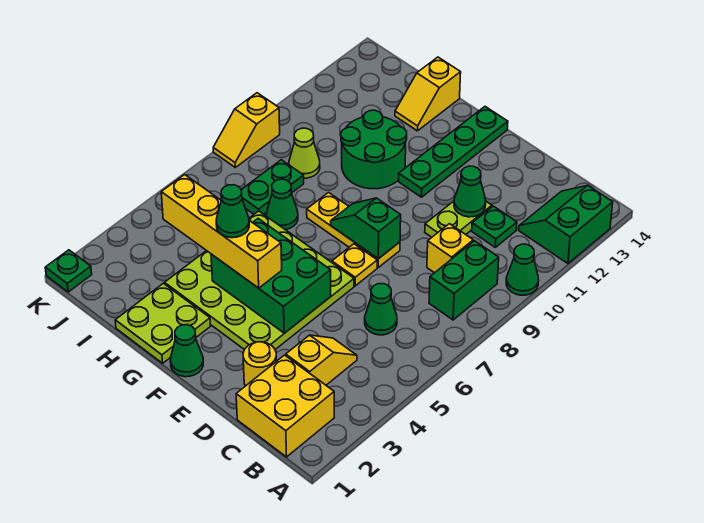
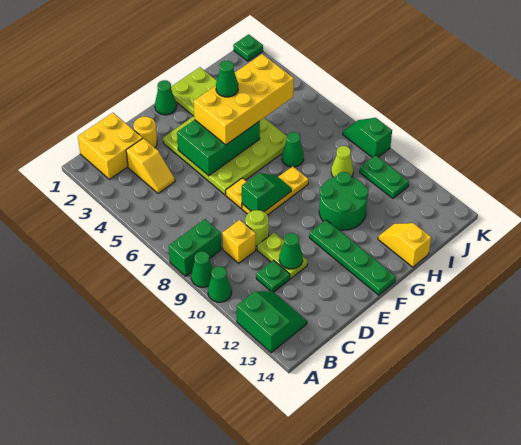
green brick B8:B9 level 1 -> green brick A8:B8 level 1
green cone C6 level 1 -> green cone A9 level 1
none -> lime round brick D9 level 1
yellow brick F4:I4 level 3 -> yellow brick F4:I5 level 3
green plate I7:I8 level 1 -> green plate J10:J11 level 1
yellow slope K8:K9 level 1 top 9 -> green slope K8:K9 level 1 top 9

